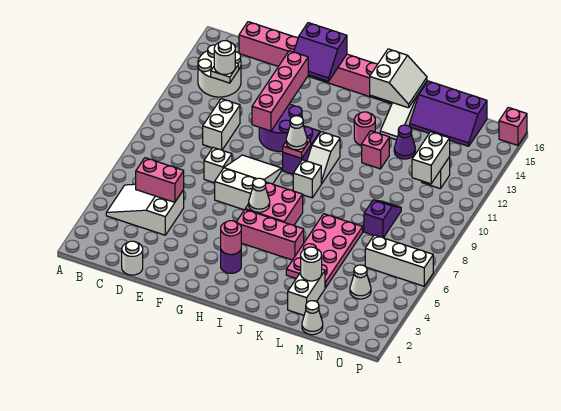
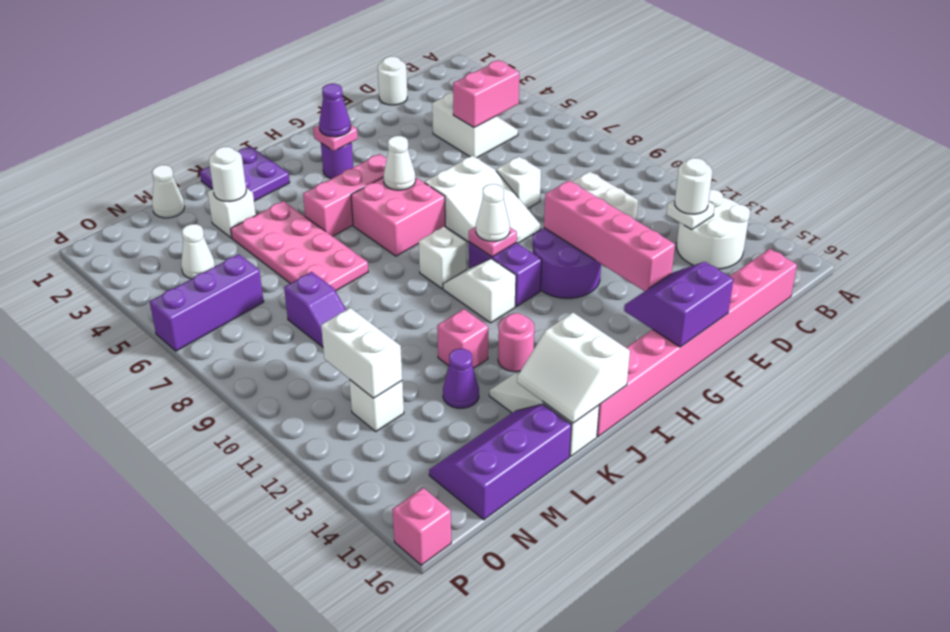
white slope B4:D5 level 1 top D -> white slope C4:D5 level 1 top D
pink round brick H3 level 2 -> pink plate H3 level 2
none -> purple cone H3 level 3
none -> purple plate J1:K2 level 1
white brick L2:L3 level 1 -> white brick L3 level 1
white brick N6:P6 level 1 -> purple brick N6:P6 level 1

